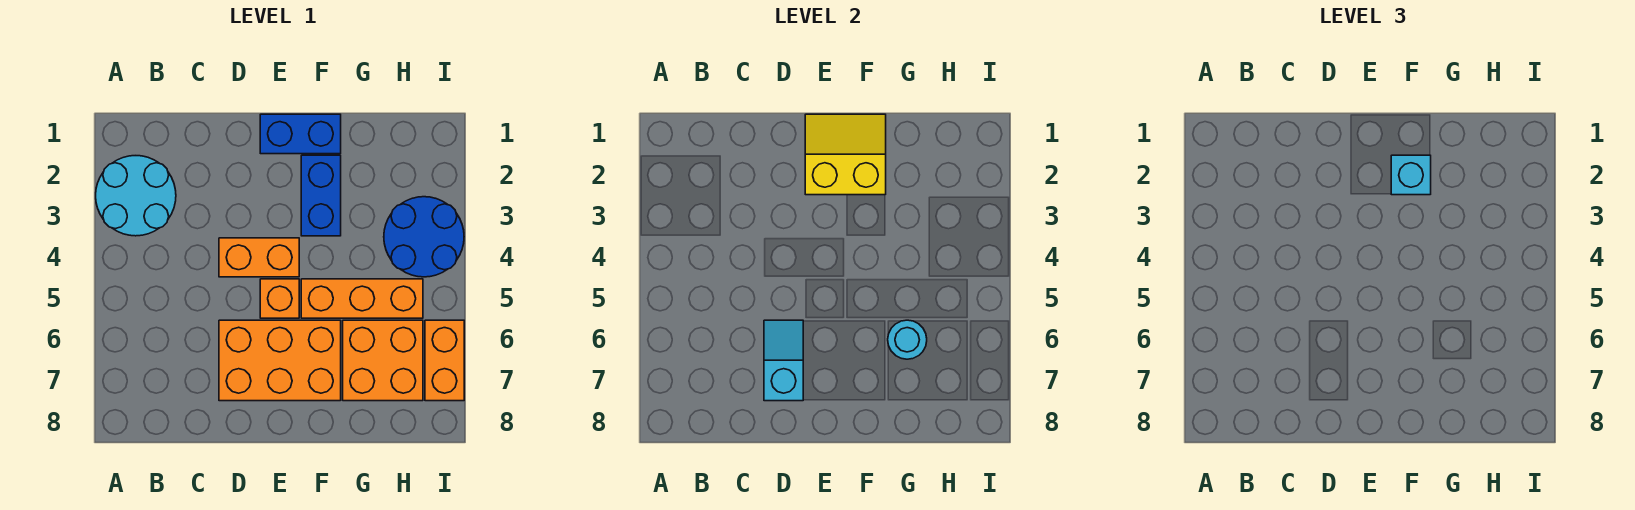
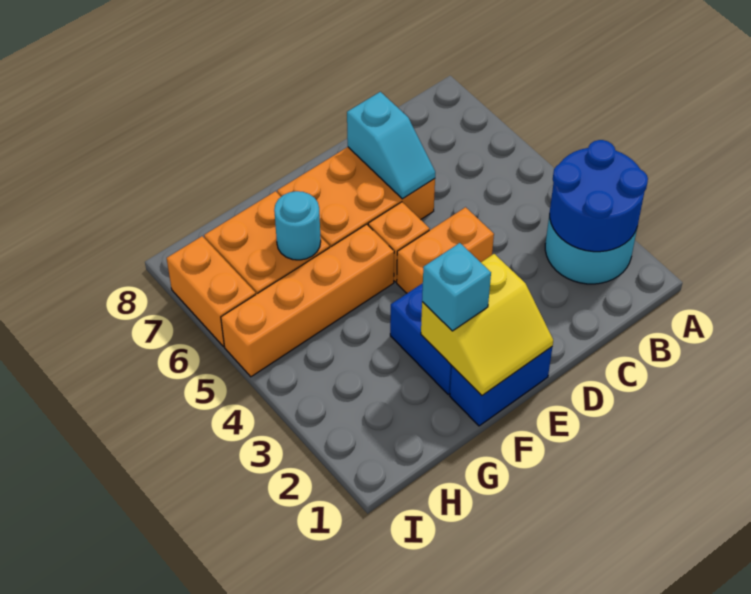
orange brick F5:H5 level 1 -> orange brick F5:I5 level 1
blue round brick H3:I4 level 1 -> blue round brick A2:B3 level 2

